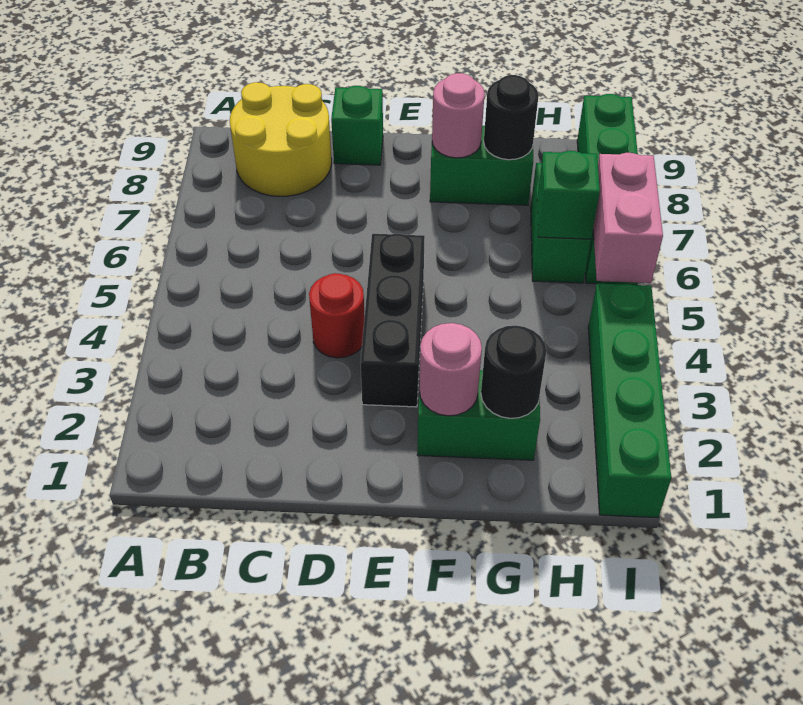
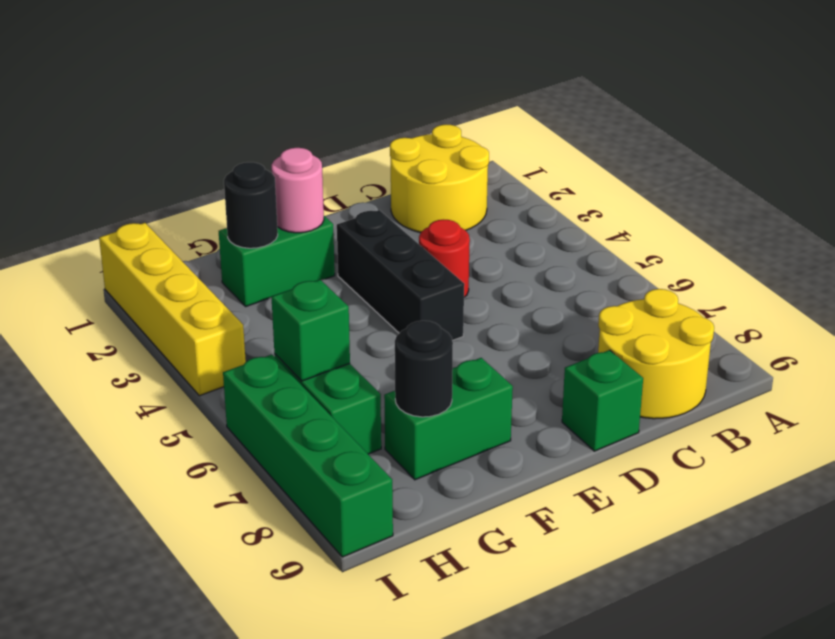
none -> yellow round brick B1:C2 level 1
pink round brick F8 level 2 -> none
green brick I1:I4 level 1 -> yellow brick I1:I4 level 1
pink brick I5:I6 level 2 -> none

